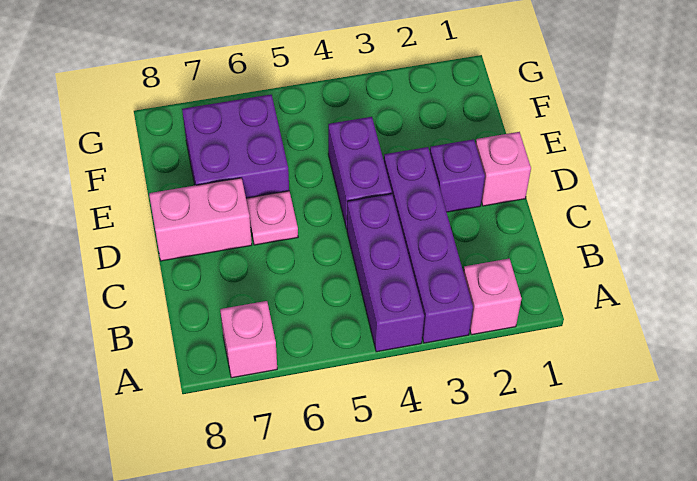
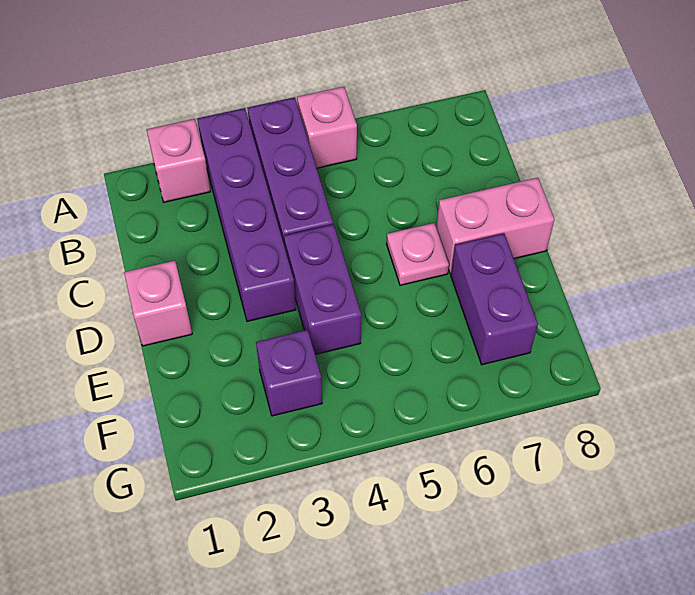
pink brick A7 level 1 -> pink brick A5 level 1
purple brick D2 level 1 -> purple brick F3 level 1
purple brick E6:F7 level 1 -> purple brick E7:F7 level 1

